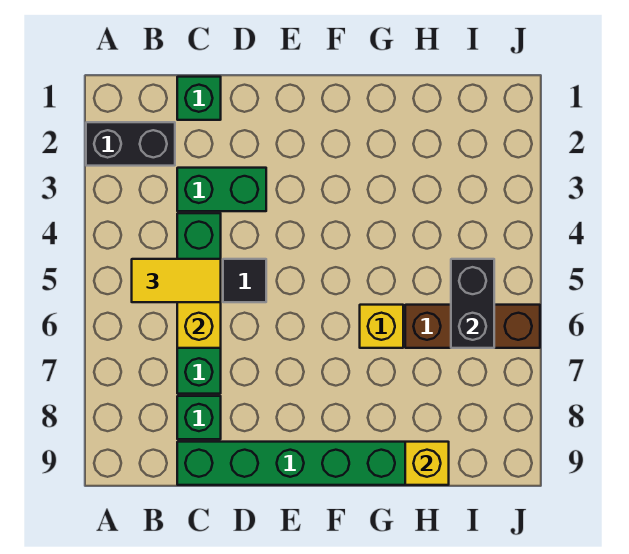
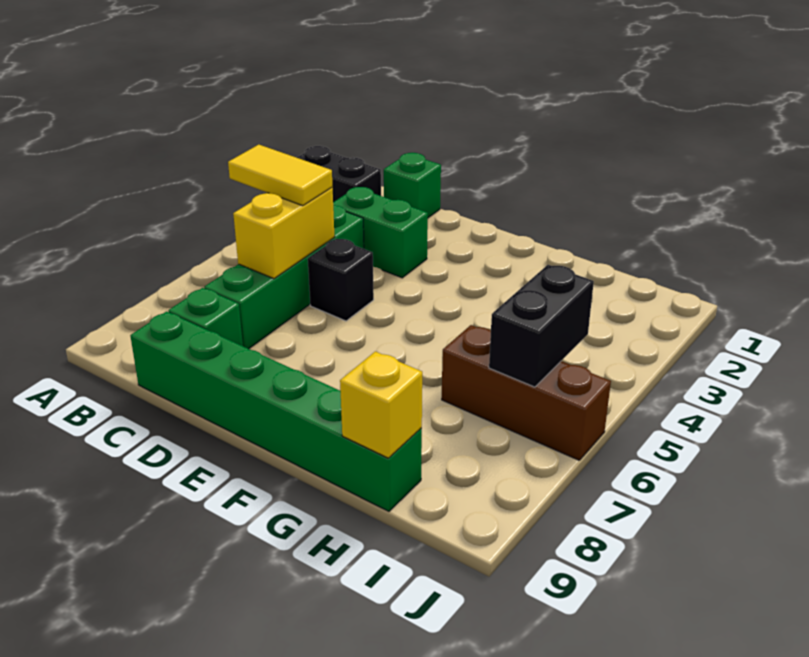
black tile D5 level 1 -> black brick D5 level 1
yellow brick G6 level 1 -> none

